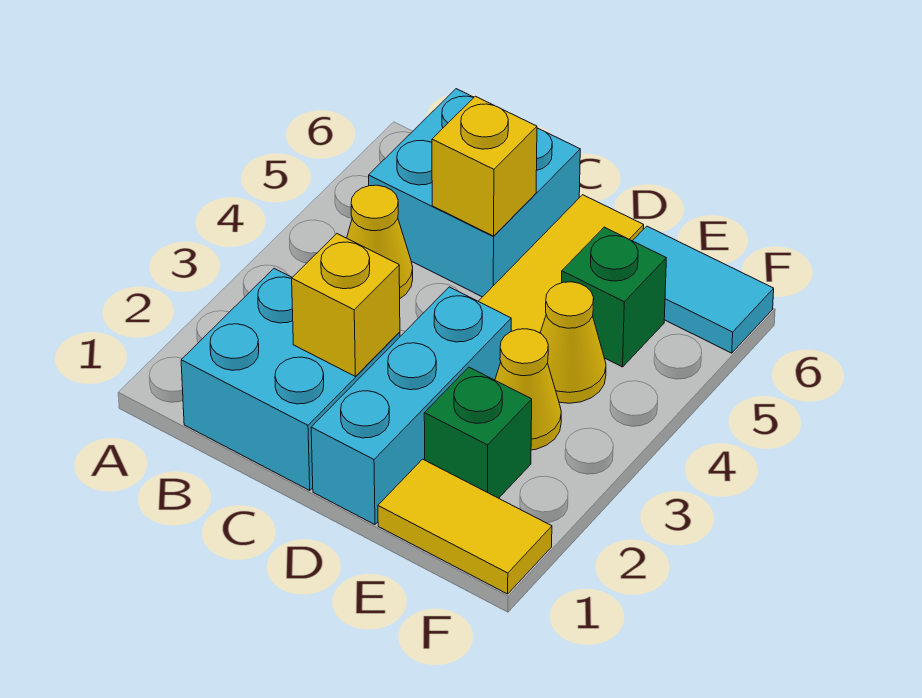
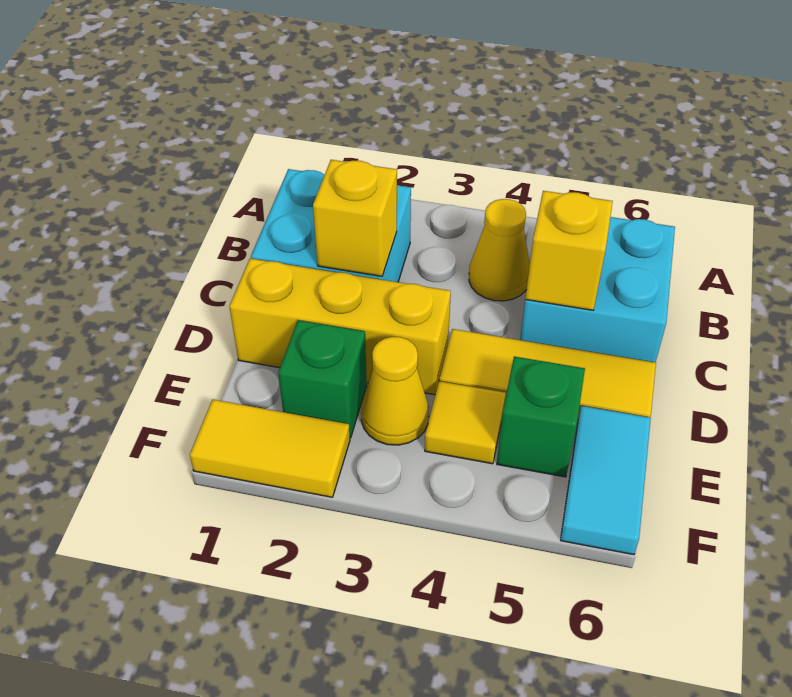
cyan brick D1:D3 level 1 -> yellow brick D1:D3 level 1
yellow tile E1:F1 level 1 -> yellow tile F1:F2 level 1
yellow cone E4 level 1 -> yellow tile E4 level 1

